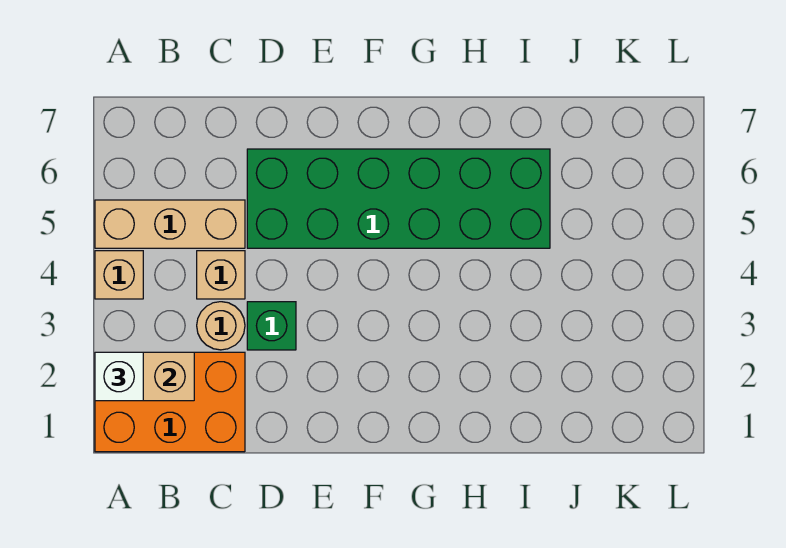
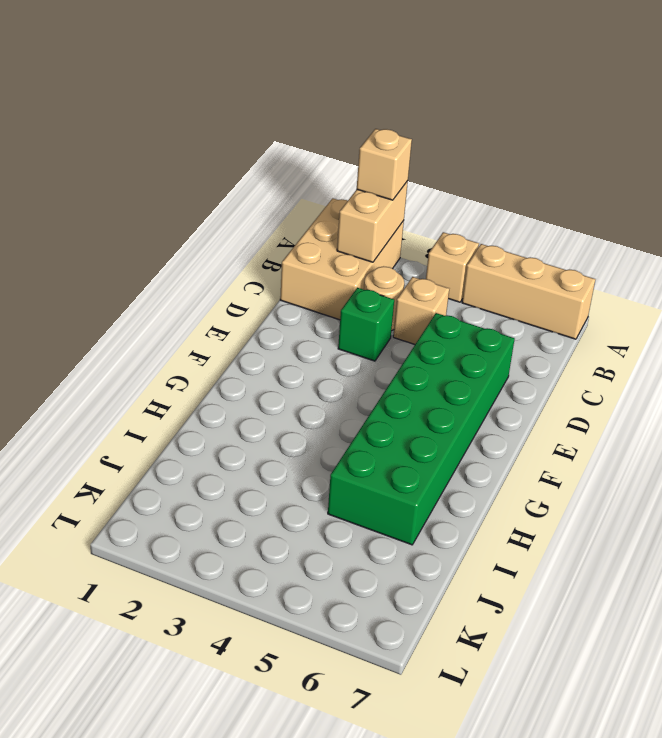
orange brick A1:C2 level 1 -> tan brick A1:C2 level 1
white brick A2 level 3 -> tan brick A2 level 3
tan brick A5:C5 level 1 -> tan brick A5:A7 level 1

